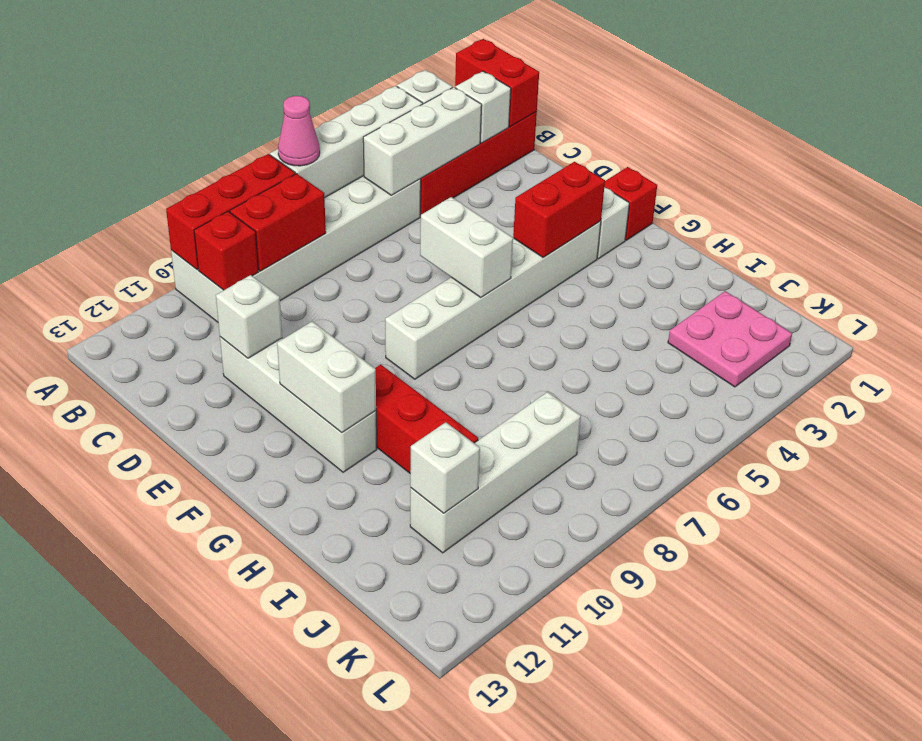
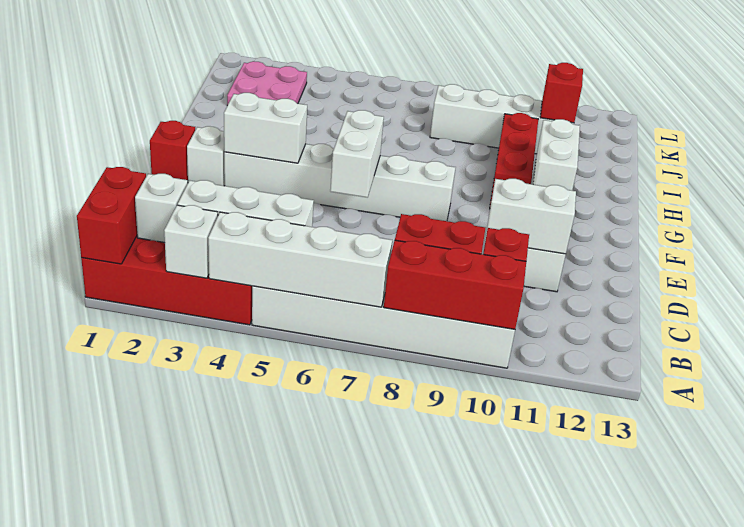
pink cone A7 level 3 -> none
white brick D11 level 2 -> white brick D10:D11 level 2
red brick F3:F4 level 2 -> white brick F3:F4 level 2
white brick J11 level 2 -> red brick J11 level 2

